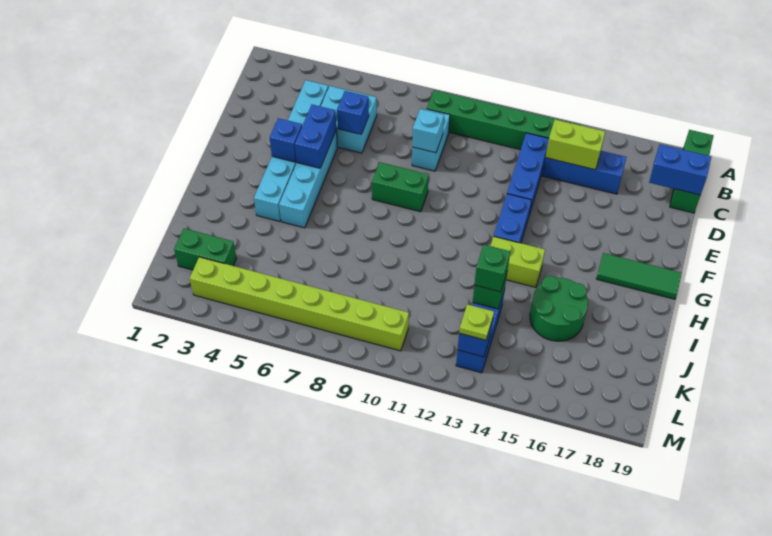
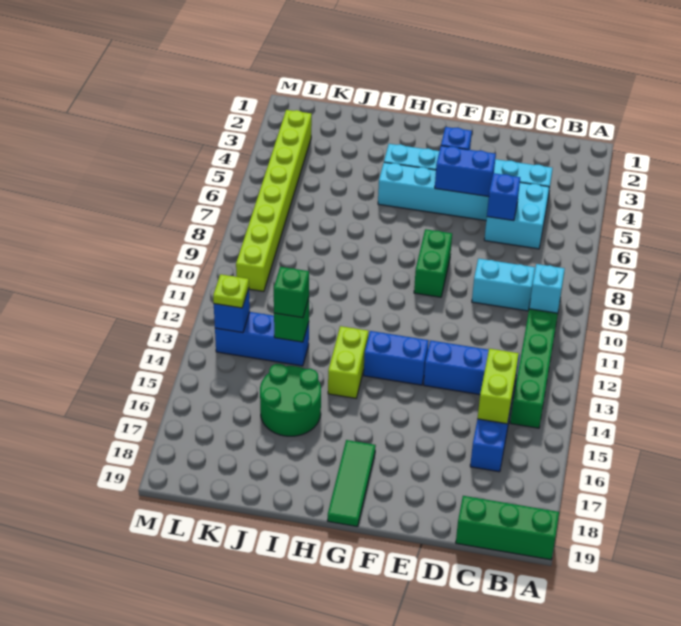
blue brick C18:C19 level 2 -> none
cyan brick D9 level 2 -> cyan brick B10 level 2
green brick K2:K3 level 1 -> none

